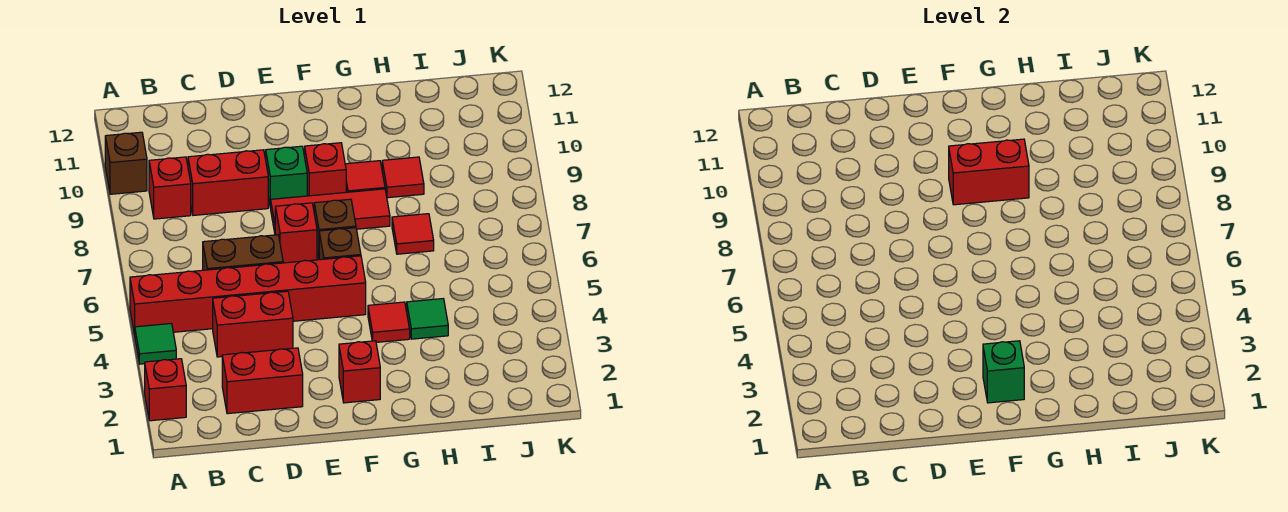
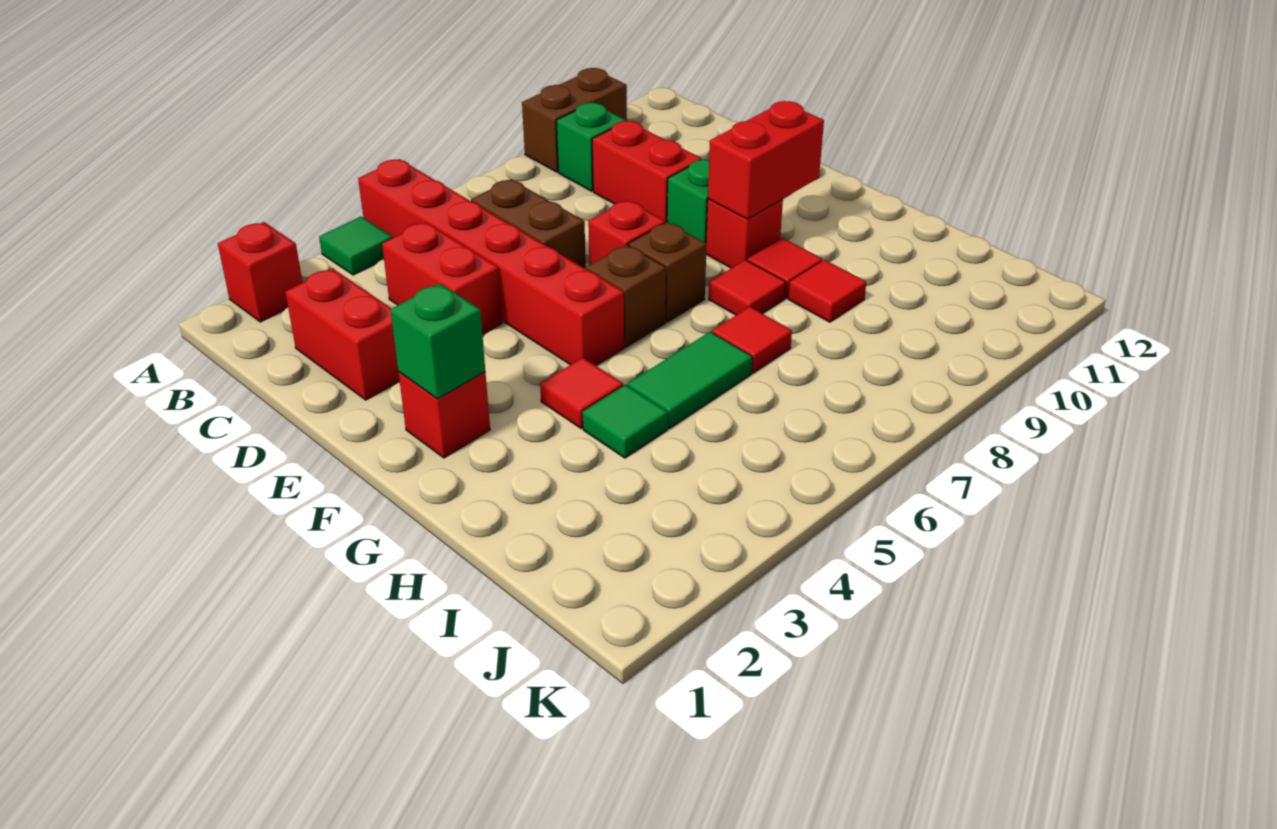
brown brick A10 level 1 -> brown brick A9:A10 level 1
red brick B9 level 1 -> green brick B9 level 1
red tile E8:G8 level 1 -> red tile G8 level 1
red brick F9:G9 level 2 -> red brick F9:F10 level 2
none -> green tile H5:H6 level 1

